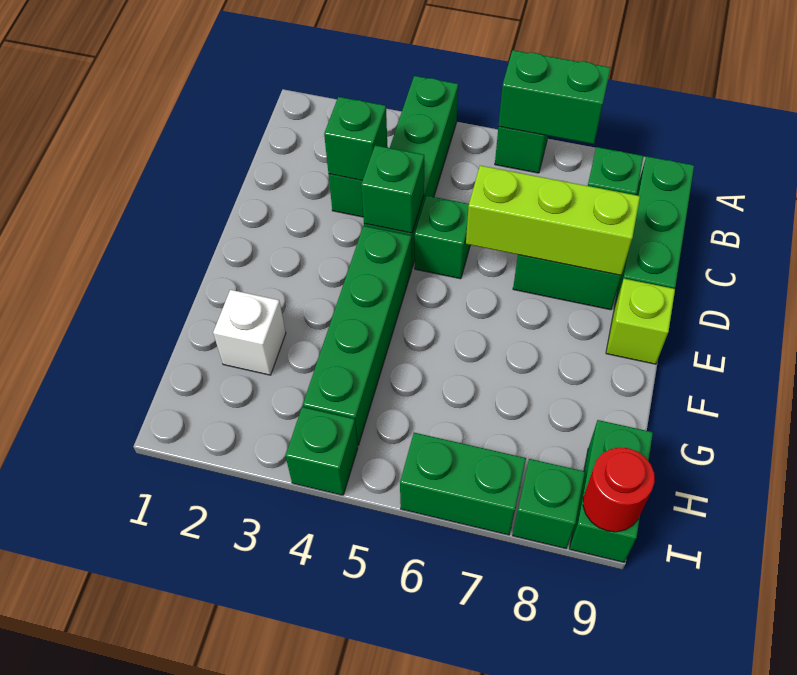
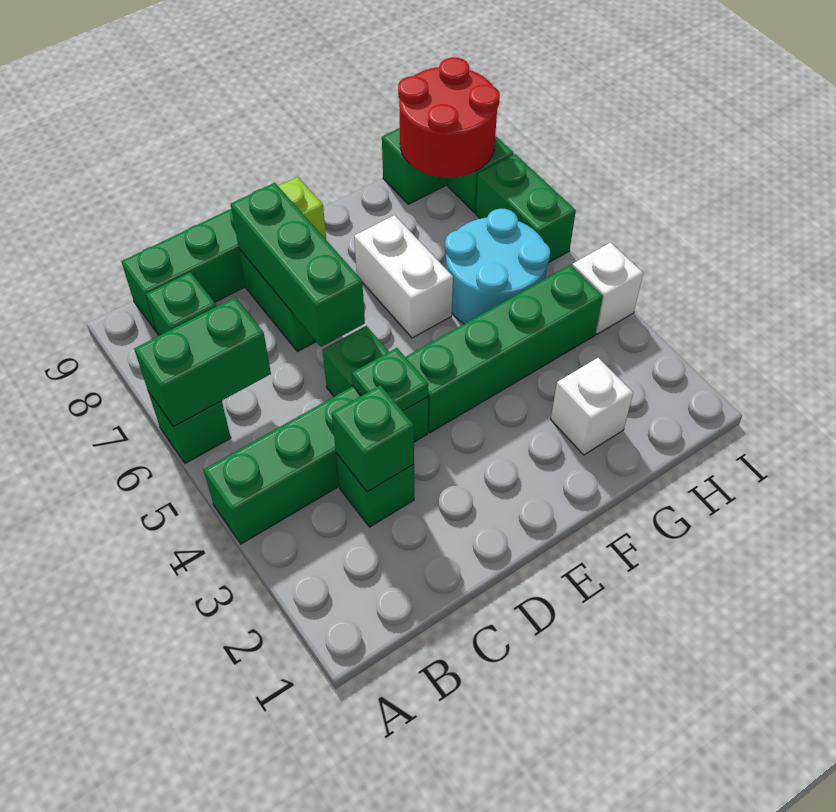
green brick A6:A7 level 2 -> green brick A6:B6 level 2
green brick D4 level 2 -> green plate D4 level 2
lime brick D6:D8 level 2 -> green brick D6:D8 level 2
none -> white brick F6:F7 level 1
none -> cyan round brick G5:H6 level 1
green brick I4 level 1 -> white brick I4 level 1
red round brick I9 level 2 -> red round brick H8:I9 level 2

